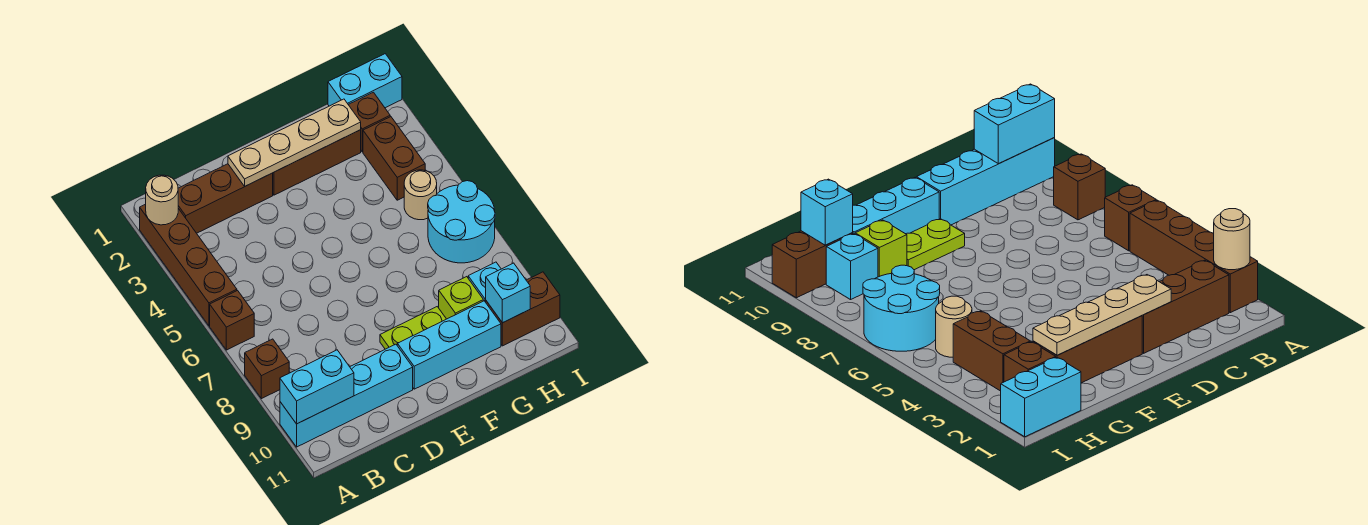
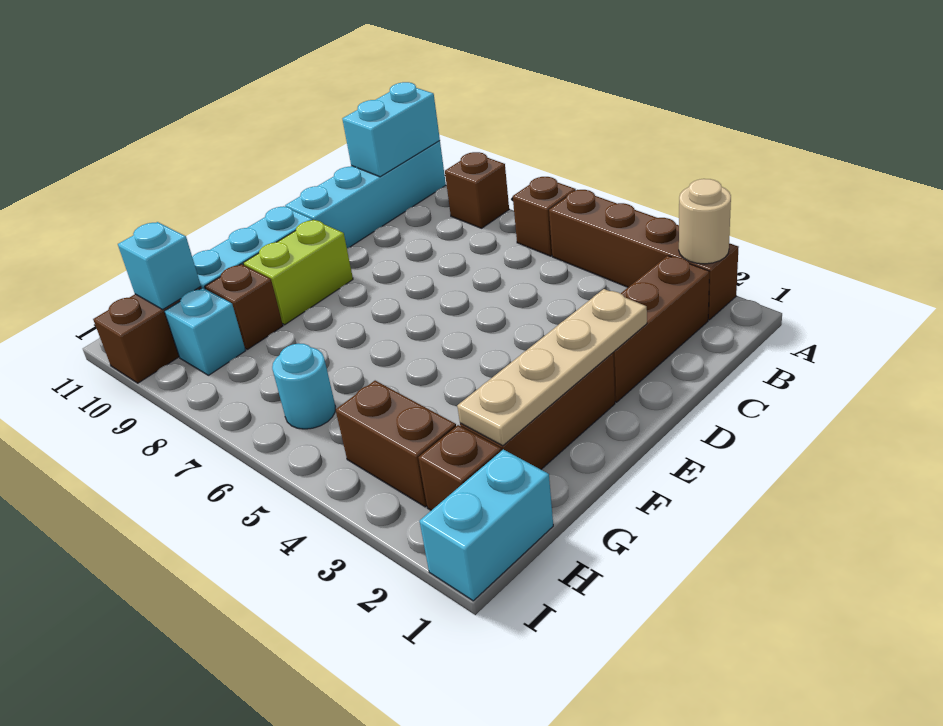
lime plate E9:F9 level 1 -> lime brick E9:F9 level 1
lime brick G9 level 1 -> brown brick G9 level 1
tan round brick H5 level 1 -> none
cyan round brick H6:I7 level 1 -> cyan round brick H6 level 1

